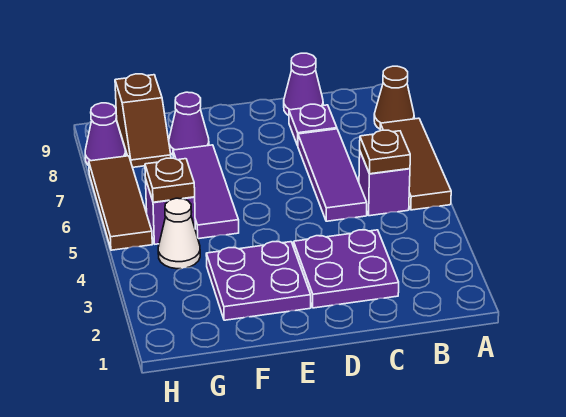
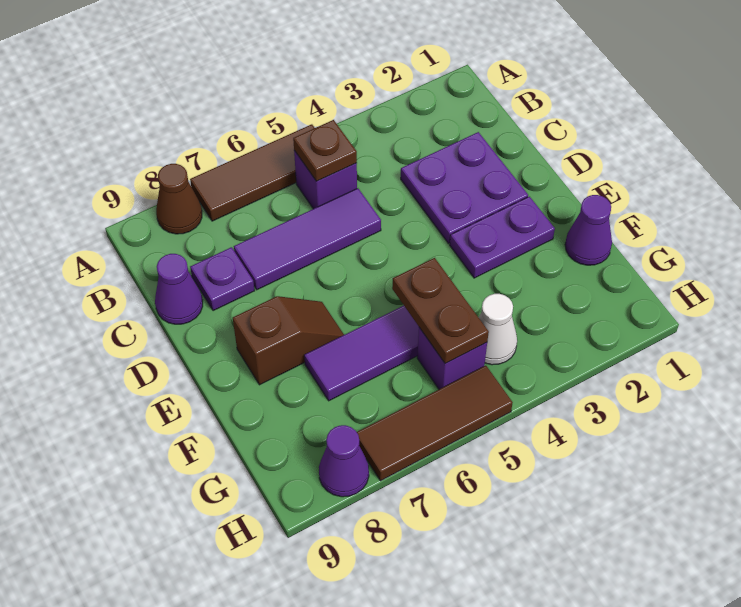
purple plate E2:F3 level 1 -> purple plate E2:E3 level 1
purple cone F8 level 1 -> purple cone F1 level 1
brown plate G5 level 2 -> brown plate F5:G5 level 2
brown slope G8:G9 level 1 top 9 -> brown slope E7:E8 level 1 top 8

